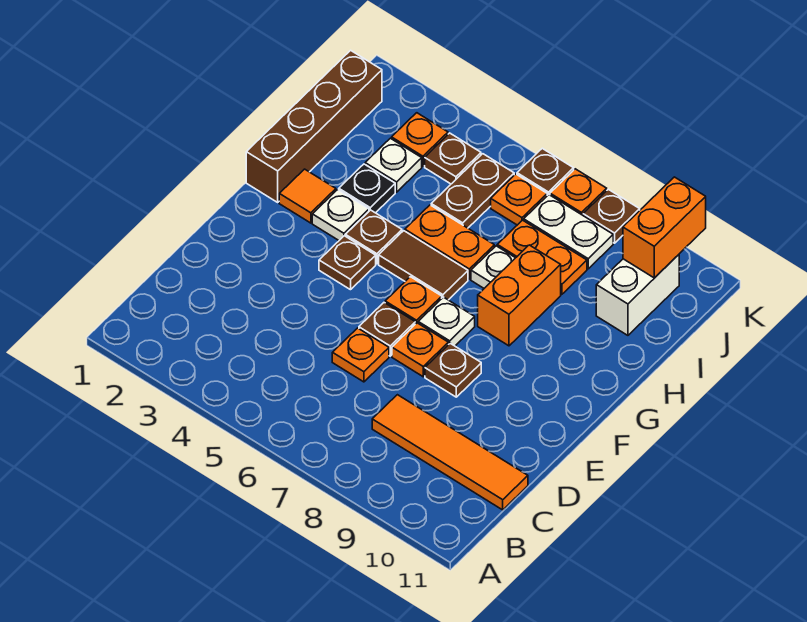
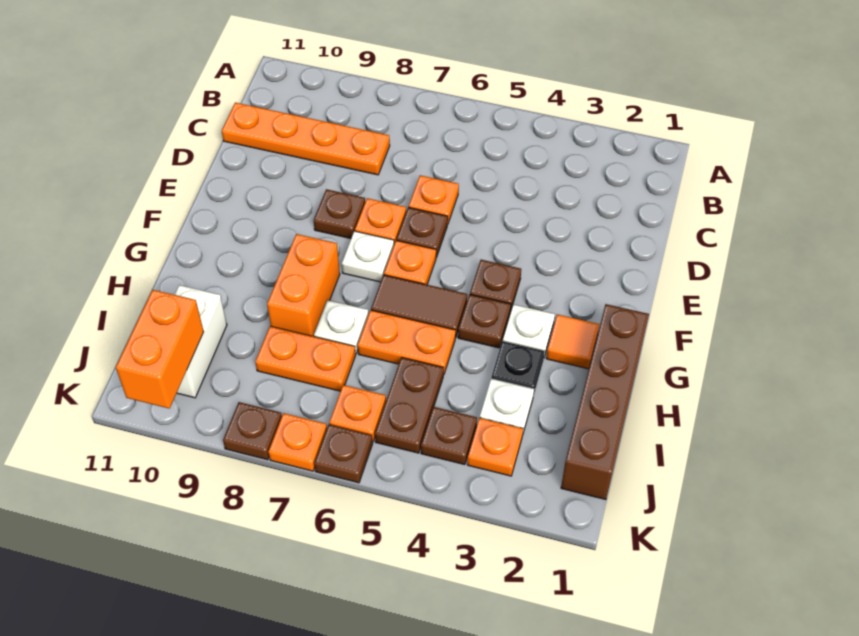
orange tile C8:C11 level 1 -> orange plate C8:C11 level 1
white plate J7:J8 level 1 -> none

